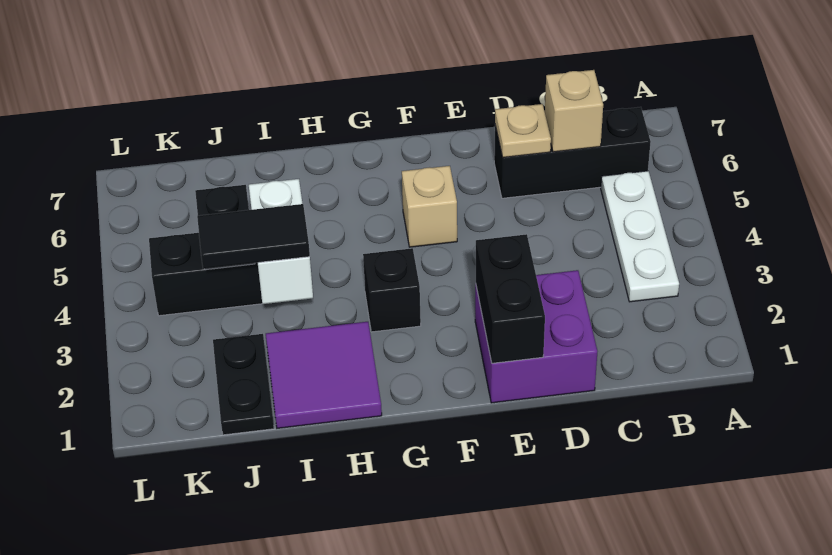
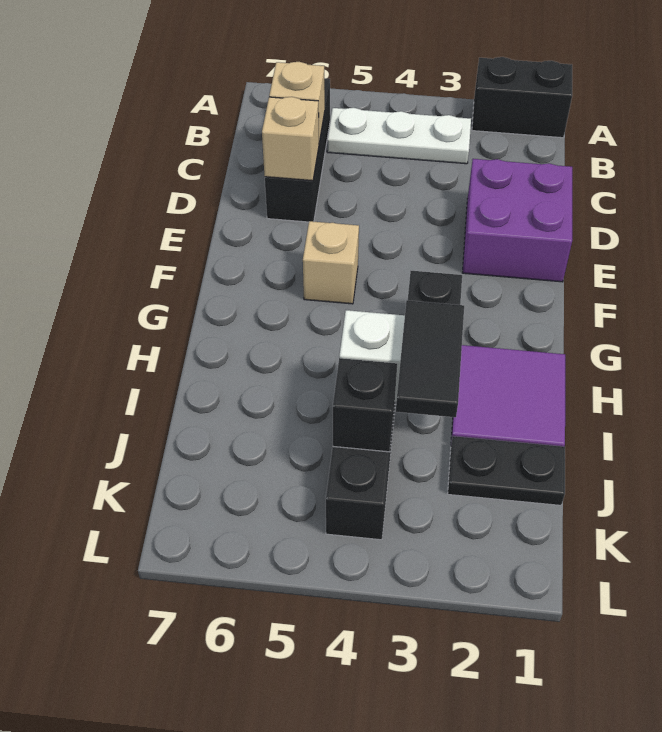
tan plate D6 level 2 -> tan brick D6 level 2
black brick E1:E2 level 2 -> black brick A1:A2 level 1

